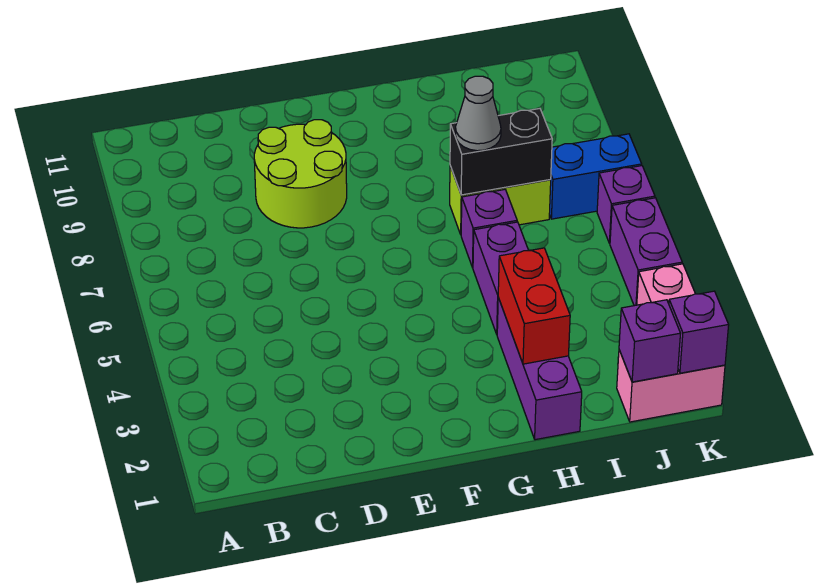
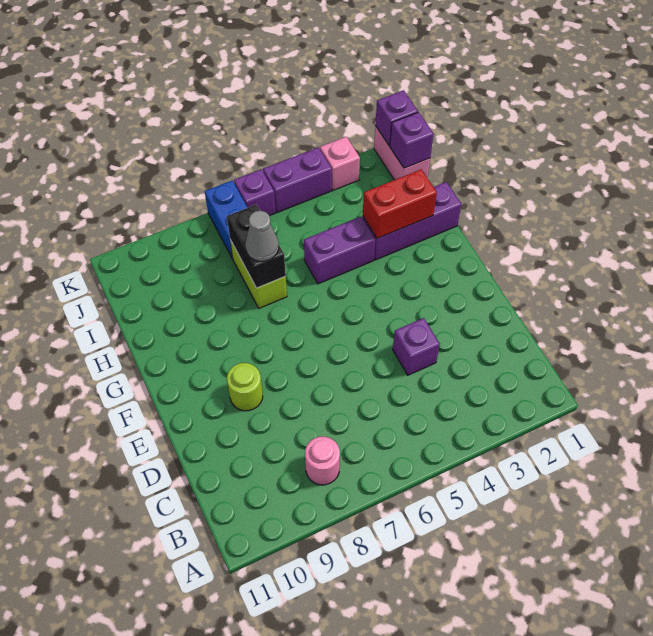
none -> pink round brick B8 level 1
lime round brick D8:E9 level 1 -> lime round brick E9 level 1
purple brick H6 level 1 -> purple brick D4 level 1

